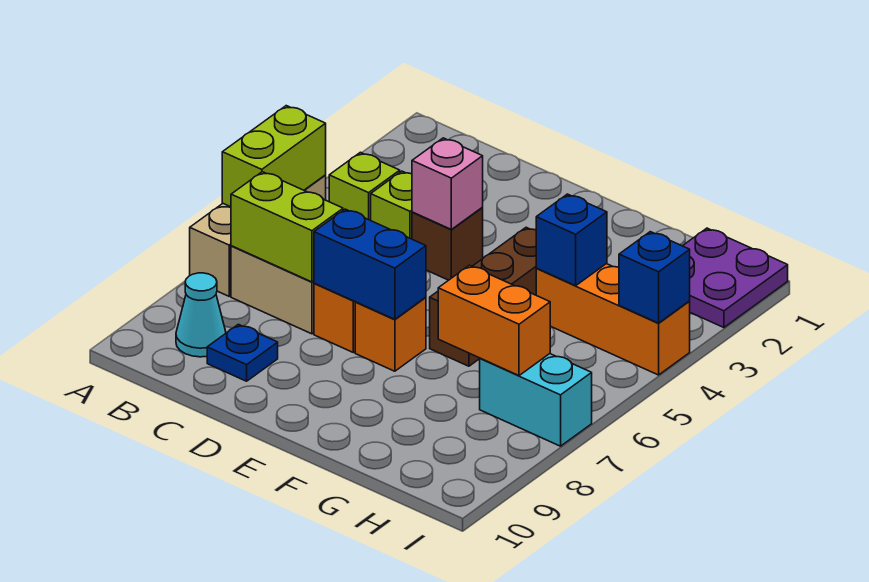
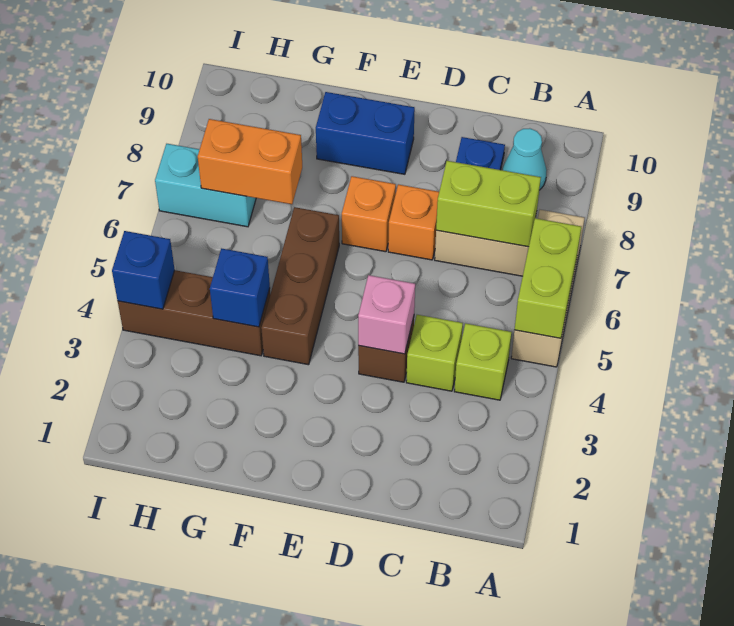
blue brick D7:E7 level 2 -> blue brick E9:F9 level 1
orange brick G4:I4 level 1 -> brown brick G4:I4 level 1
purple plate H1:I2 level 1 -> none

